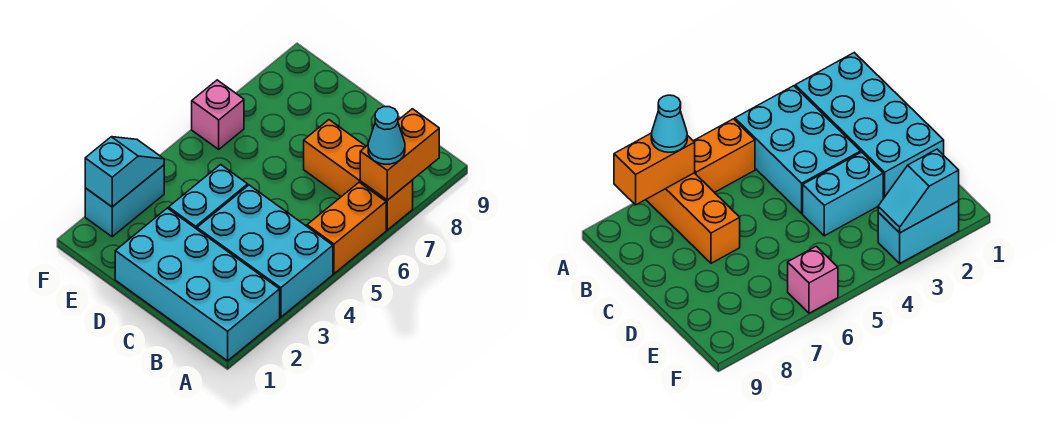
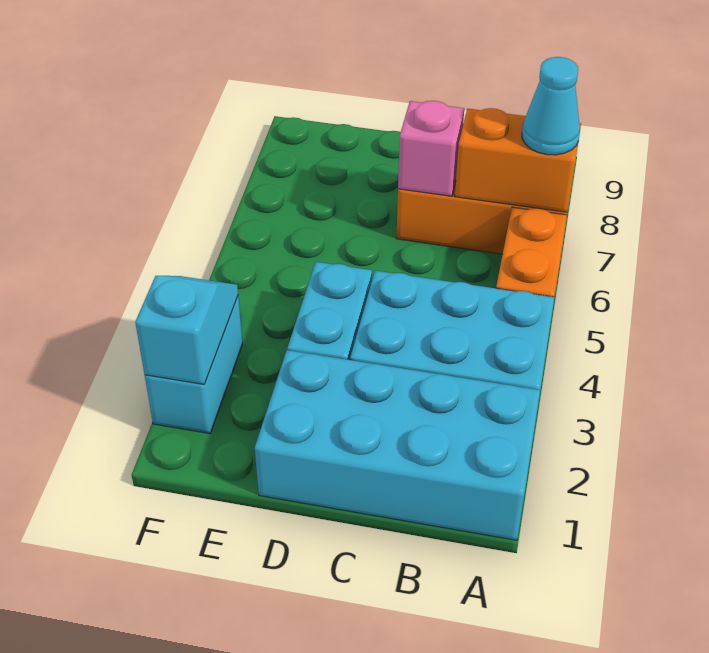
orange brick A7:A8 level 2 -> orange brick A7:B7 level 2
pink brick F6 level 1 -> pink brick C7 level 2

